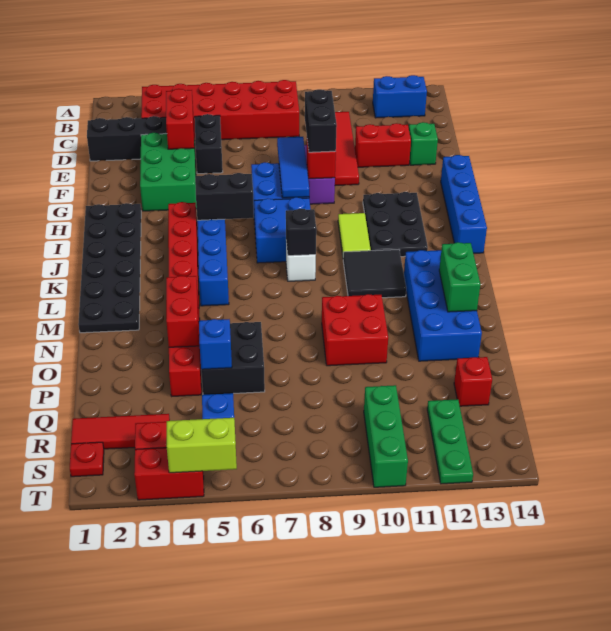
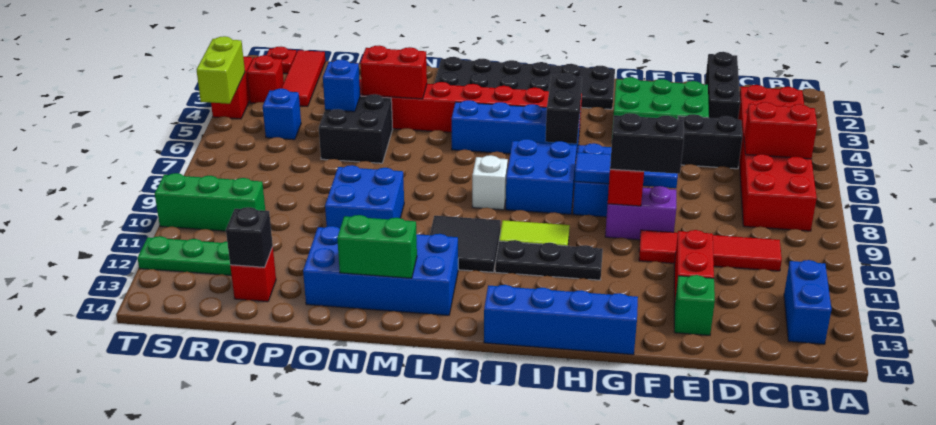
red brick D4:E4 level 2 -> red brick B6:C6 level 2
black plate H11:J12 level 1 -> black plate H11:J11 level 1
black brick K8 level 2 -> black brick Q13 level 2
red brick N9:O10 level 1 -> blue brick N9:O10 level 1

